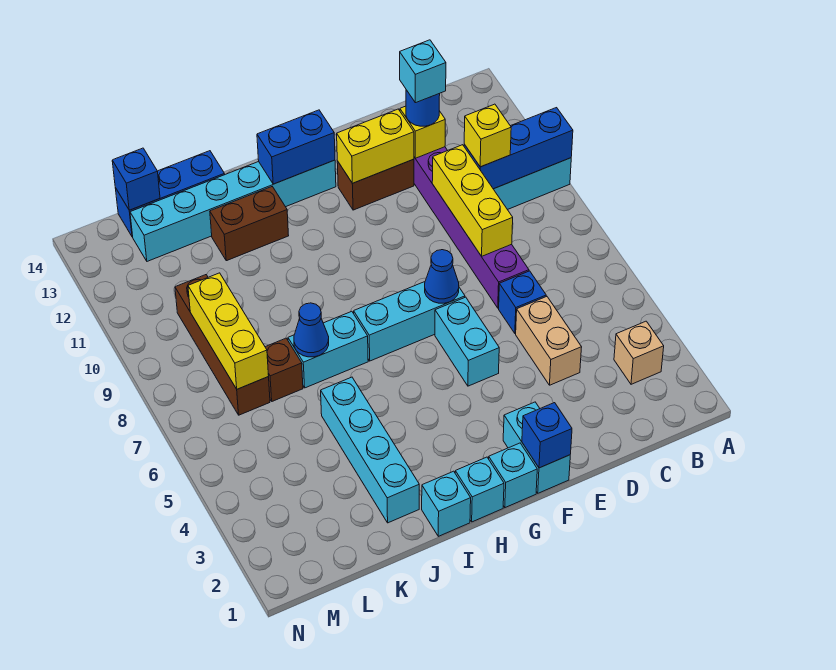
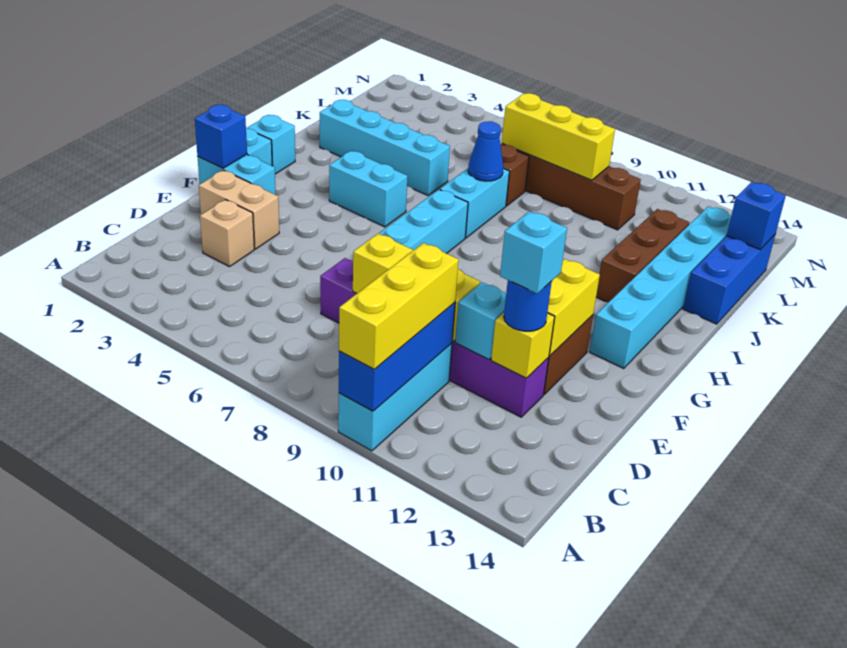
tan brick B3 level 1 -> tan brick D3 level 1
yellow brick C10 level 3 -> yellow brick A10:C10 level 3
tan brick D4:D5 level 1 -> tan brick E2:E3 level 1
blue brick D6 level 1 -> none
cyan brick F5:F6 level 1 -> cyan brick H4:H5 level 1
blue cone F7 level 2 -> none
blue brick G13:H13 level 2 -> none
cyan brick I1 level 1 -> cyan brick D11 level 2
brown brick I12:J12 level 1 -> brown brick I12:K12 level 1

